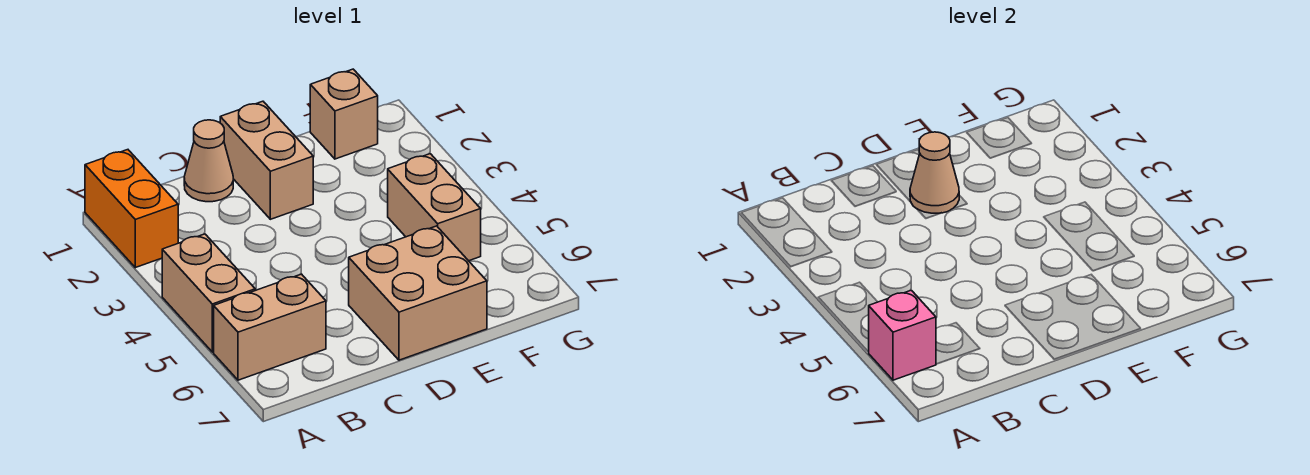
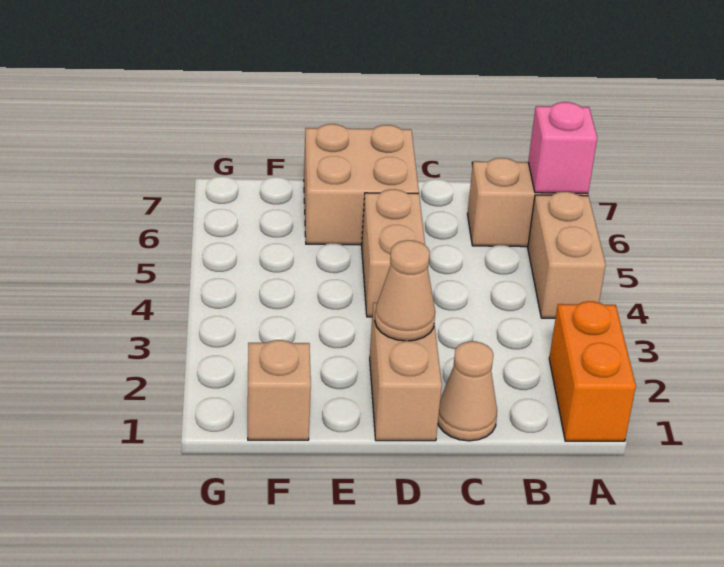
tan brick F4:F5 level 1 -> tan brick D4:D5 level 1

